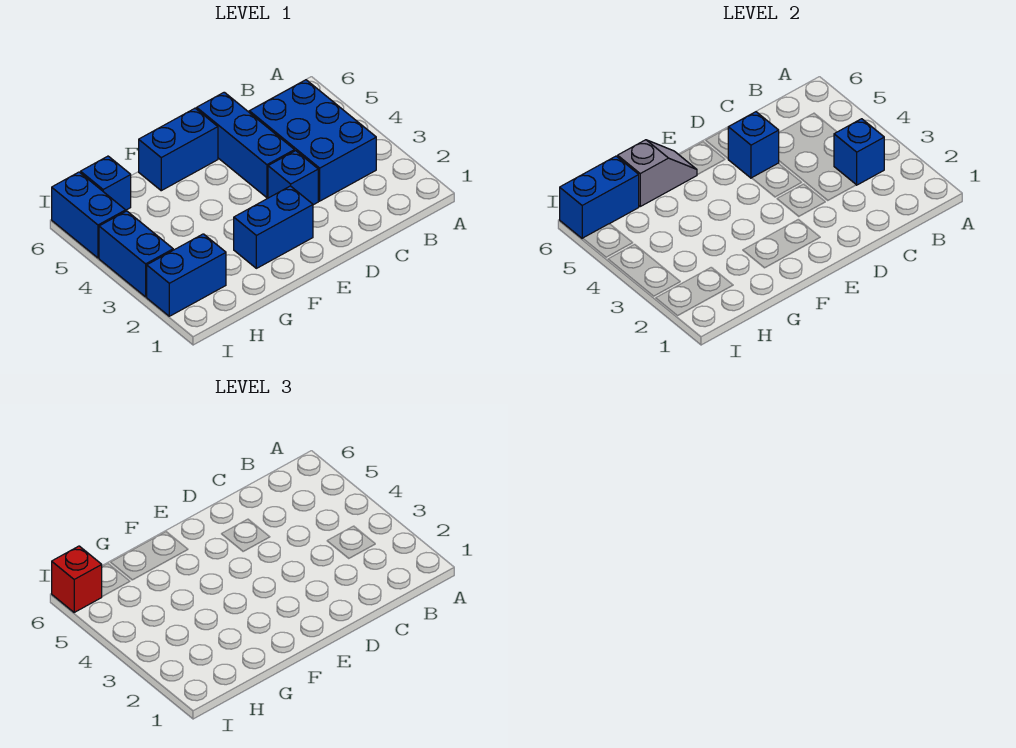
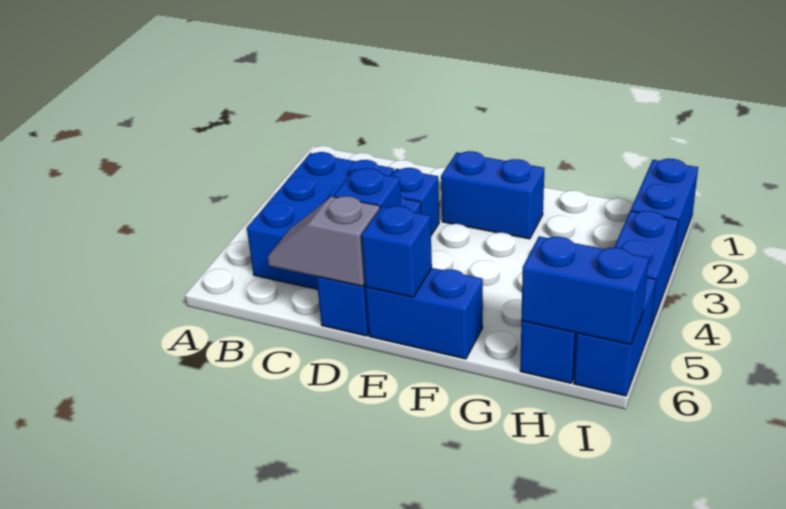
blue brick B3 level 2 -> blue brick E6 level 2
grey slope F6:G6 level 2 top G -> grey slope C6:D6 level 2 top D
blue brick H2:I2 level 1 -> blue brick I1:I2 level 1
red brick I6 level 3 -> none

